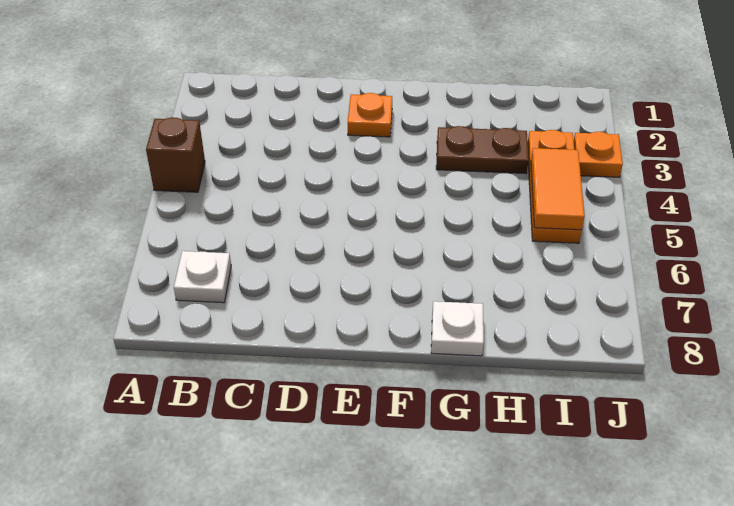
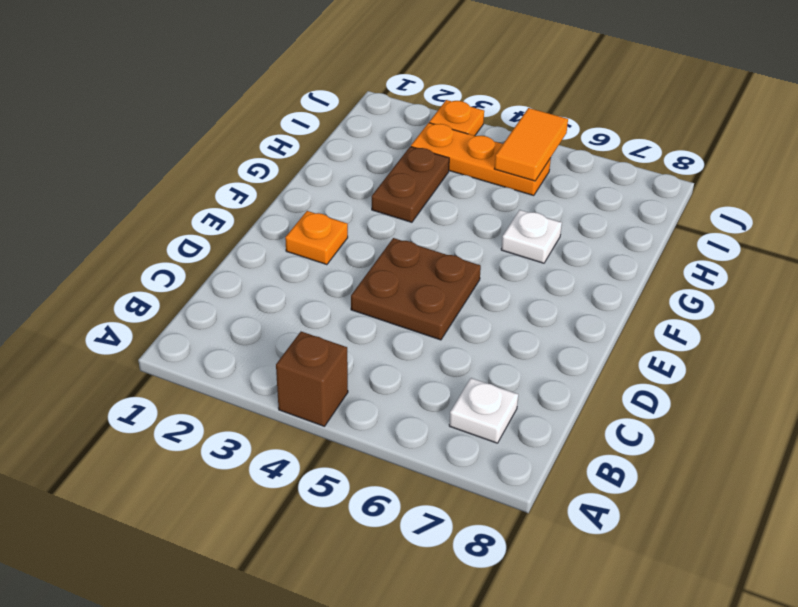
none -> brown plate D4:E5 level 1
white plate G8 level 1 -> white plate G6 level 1
orange tile I4:I5 level 2 -> orange tile I5:J5 level 2

